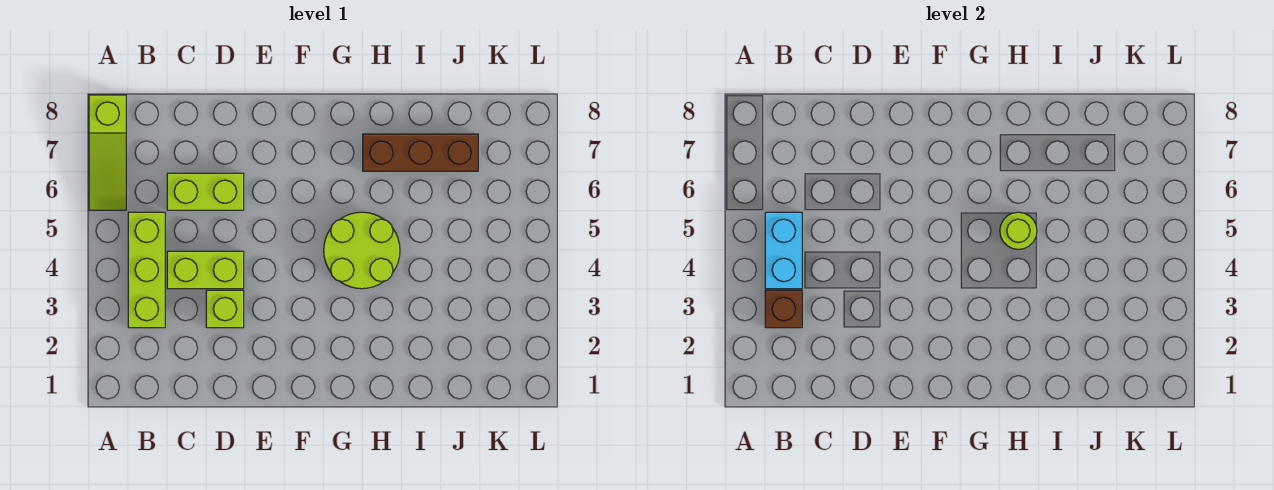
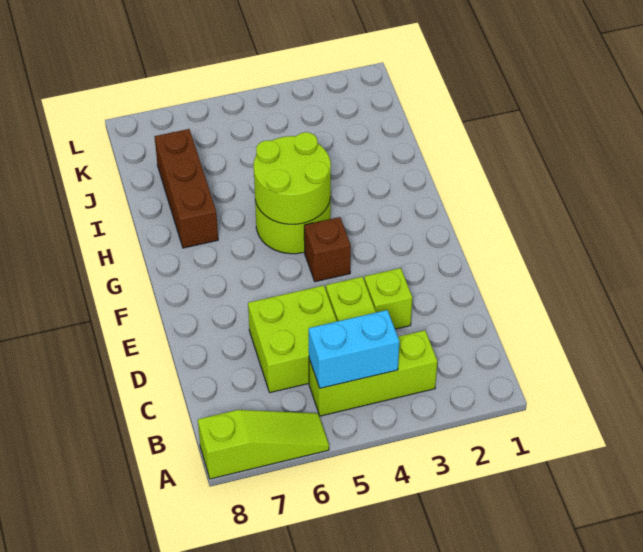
brown brick B3 level 2 -> brown brick F4 level 1
lime brick C6:D6 level 1 -> lime brick C5:D6 level 1
lime round brick H5 level 2 -> lime round brick G4:H5 level 2

